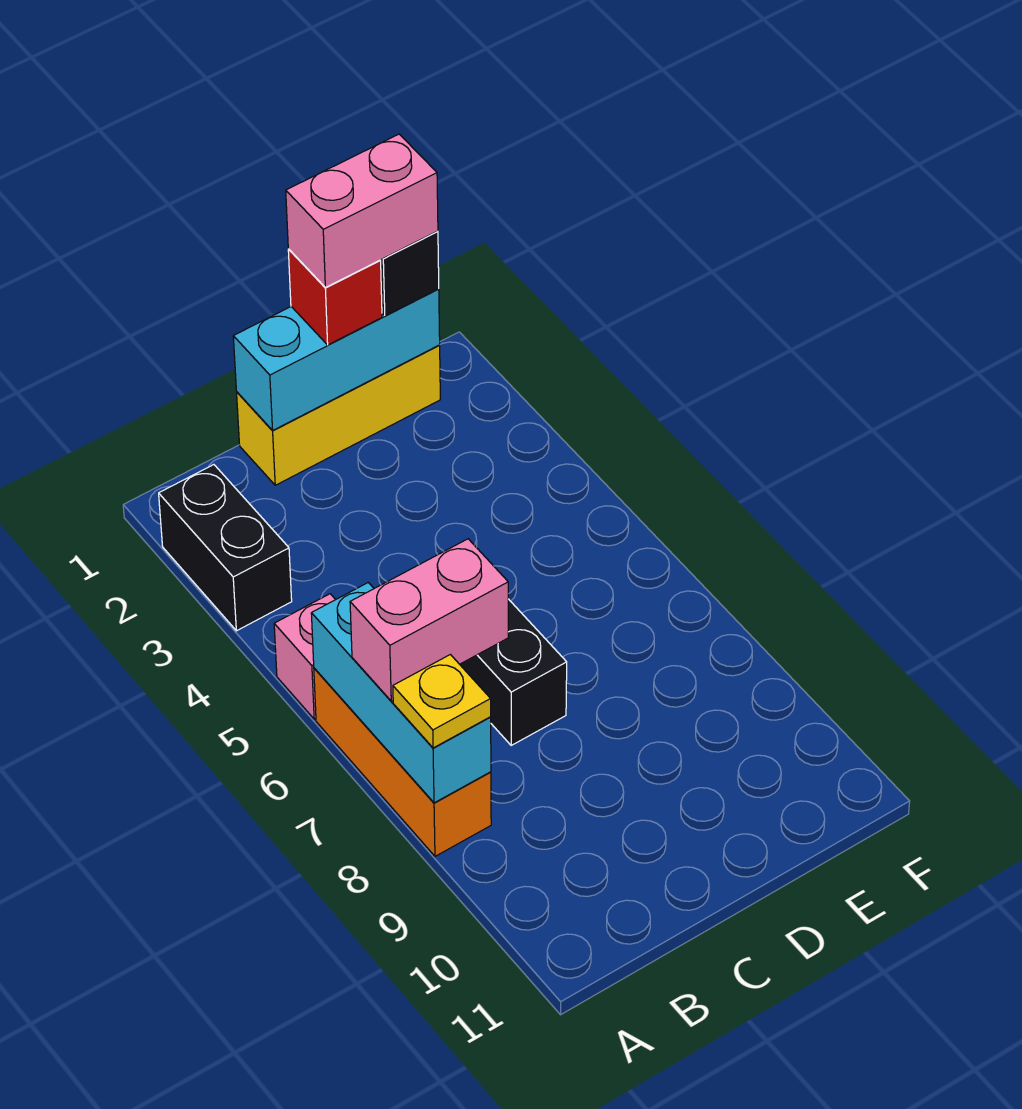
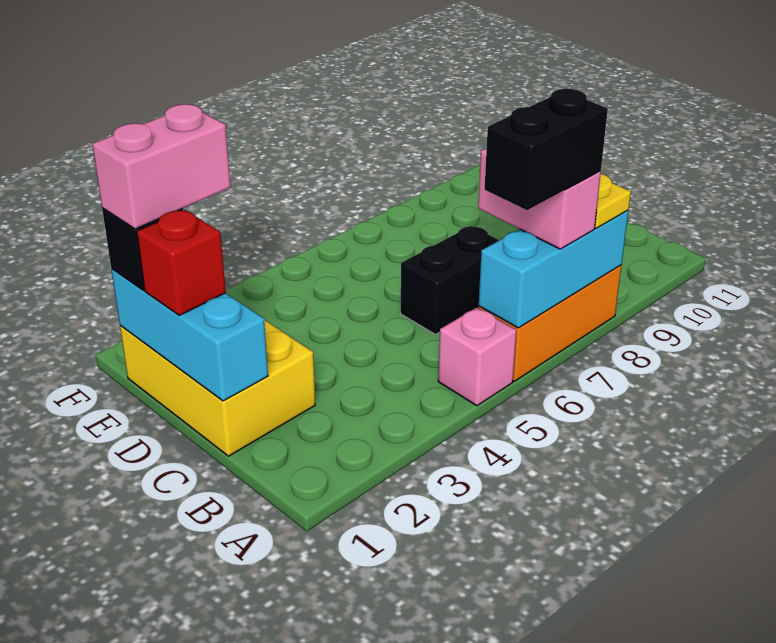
black brick A2:A3 level 1 -> black brick A6:A7 level 4
yellow brick C1:E1 level 1 -> yellow brick C1:E2 level 1
pink brick D1:E1 level 4 -> pink brick E1:E2 level 4

